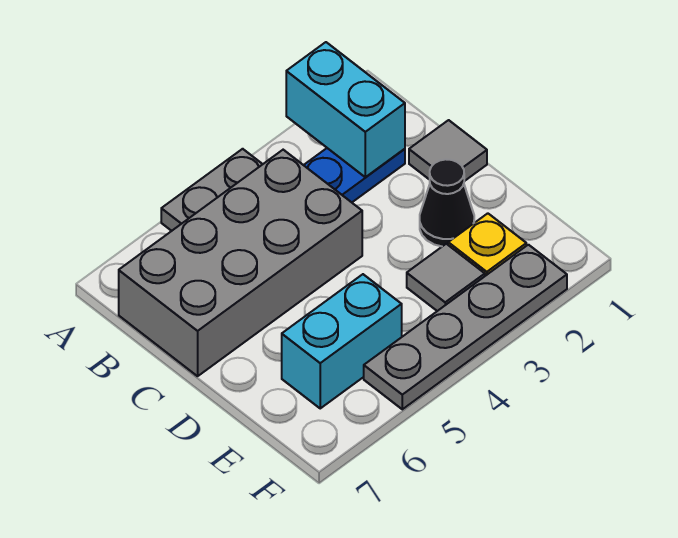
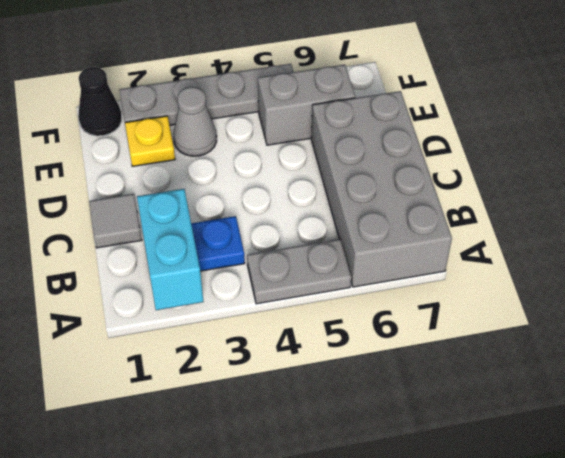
grey brick B4:C7 level 1 -> grey brick A6:D7 level 1
black cone D2 level 1 -> black cone F1 level 1
grey tile E3 level 1 -> grey cone E3 level 1
cyan brick E5:E6 level 1 -> grey brick E5:E6 level 1

